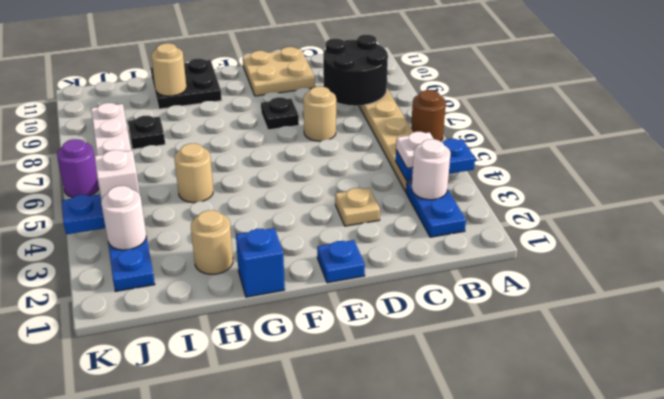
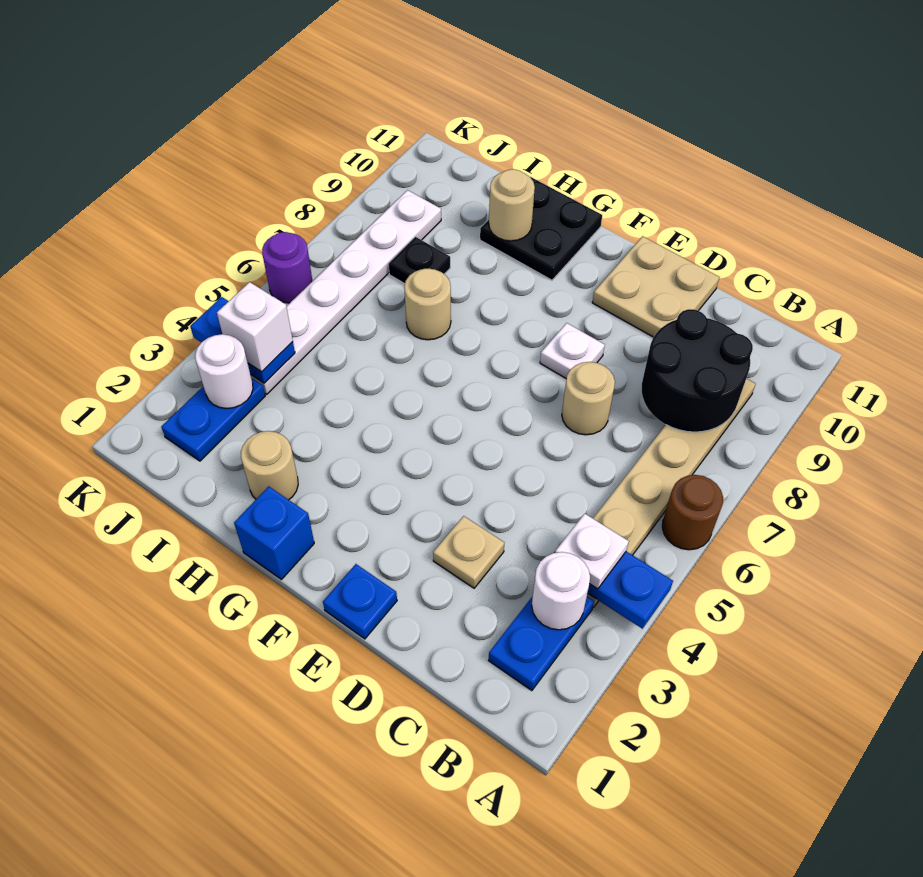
black plate E8 level 1 -> white plate E8 level 1
tan round brick H5 level 1 -> tan round brick H7 level 1

